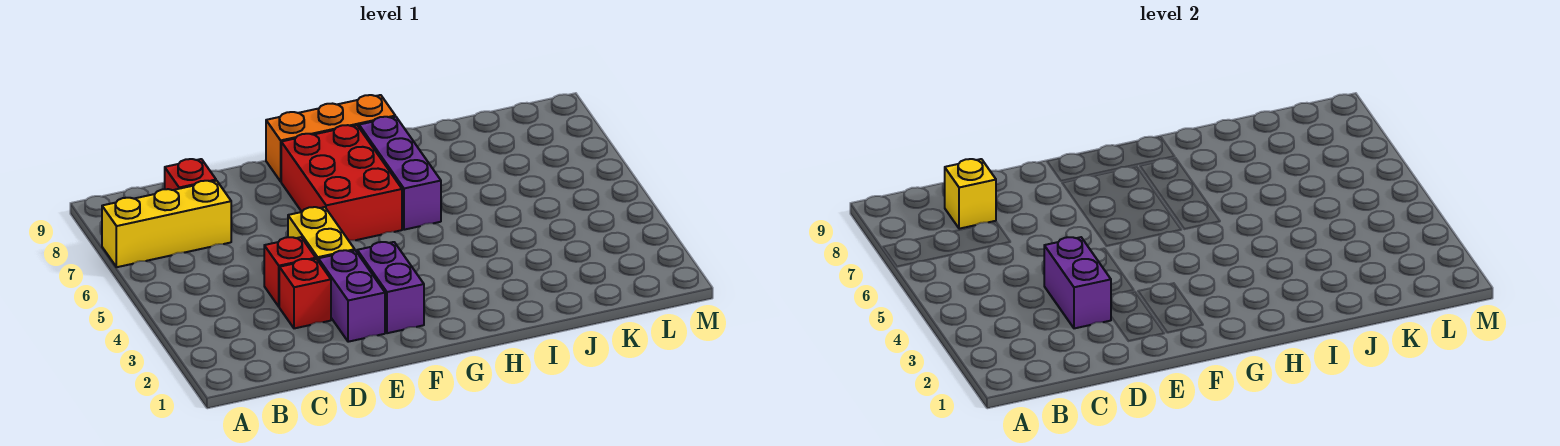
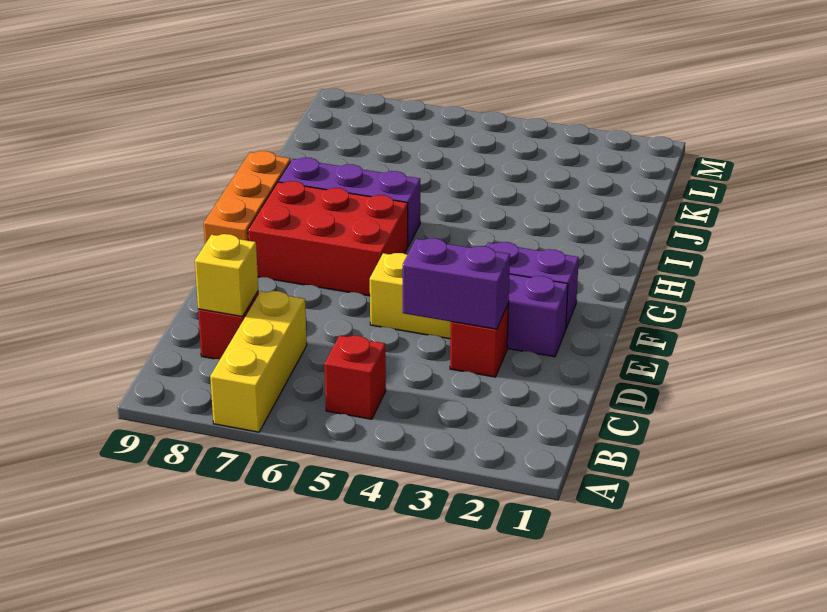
red brick D4 level 1 -> red brick B5 level 1

